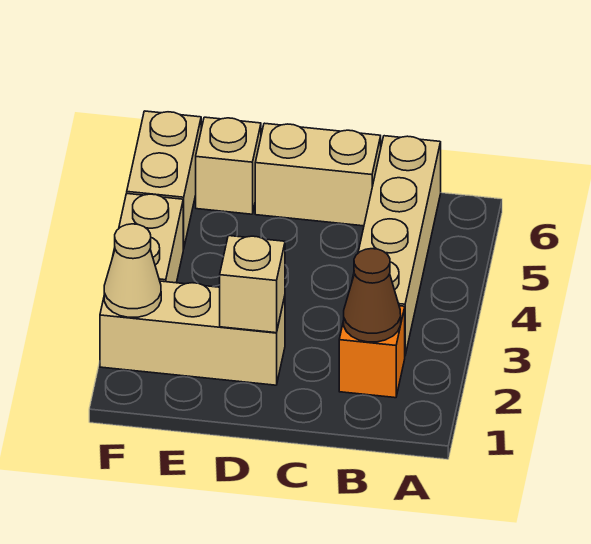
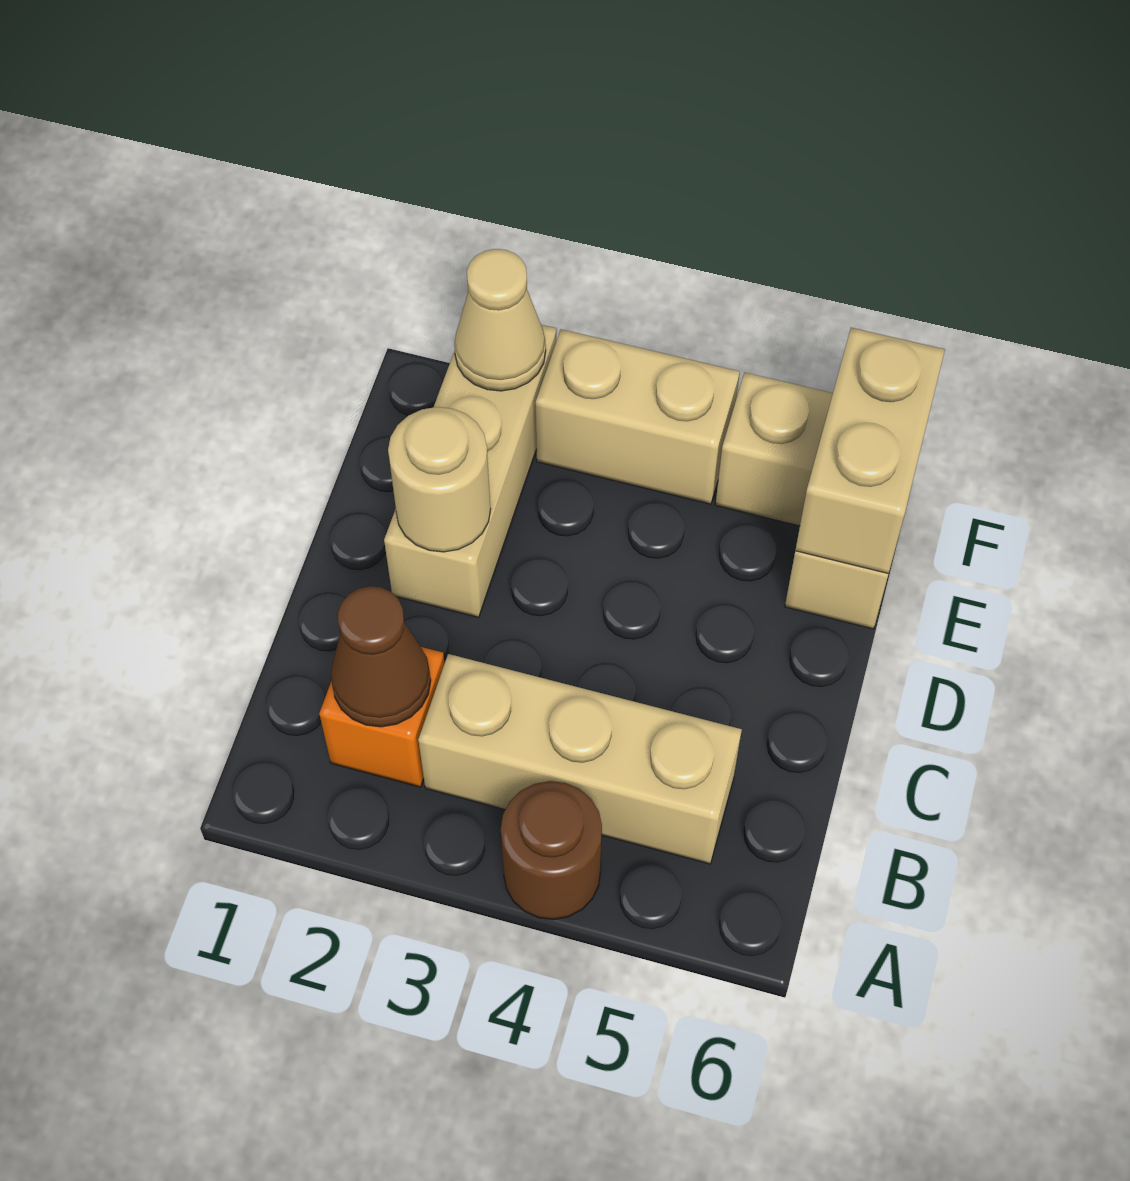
none -> brown round brick A4 level 1
tan brick B3:B6 level 1 -> tan brick B3:B5 level 1
tan brick C6:D6 level 1 -> tan brick E6:F6 level 2
tan brick D2 level 2 -> tan round brick D2 level 2

